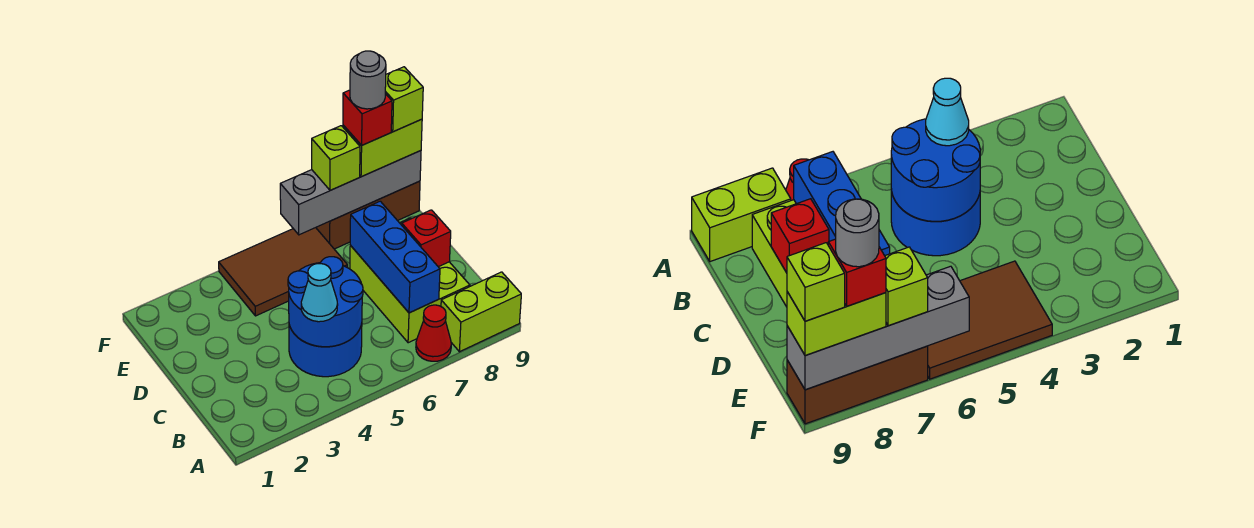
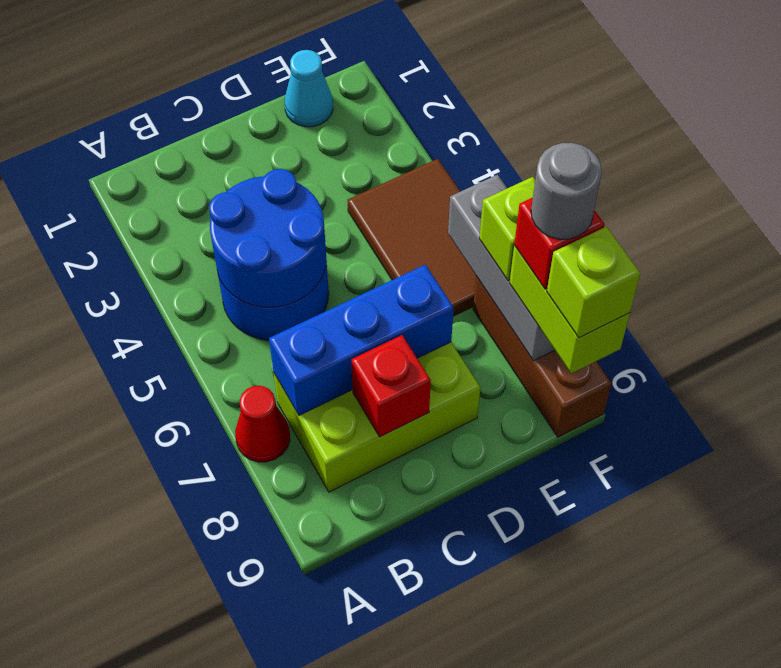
lime brick A8:A9 level 1 -> none
cyan cone B4 level 3 -> cyan cone E1 level 1
grey brick F6:F9 level 2 -> grey brick F6:F8 level 2

